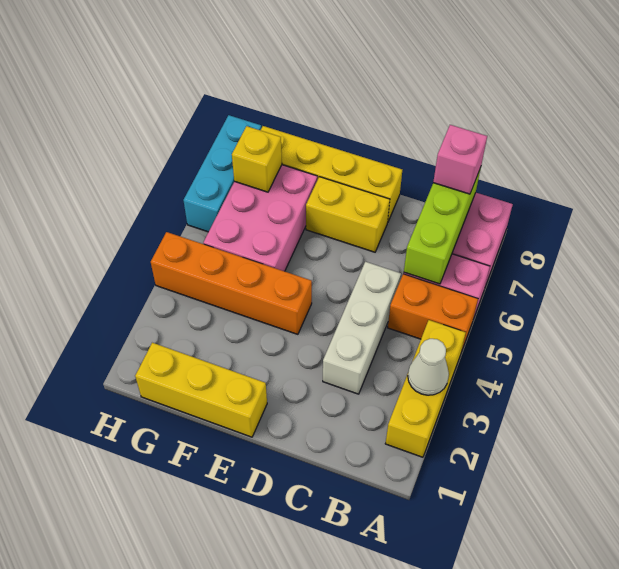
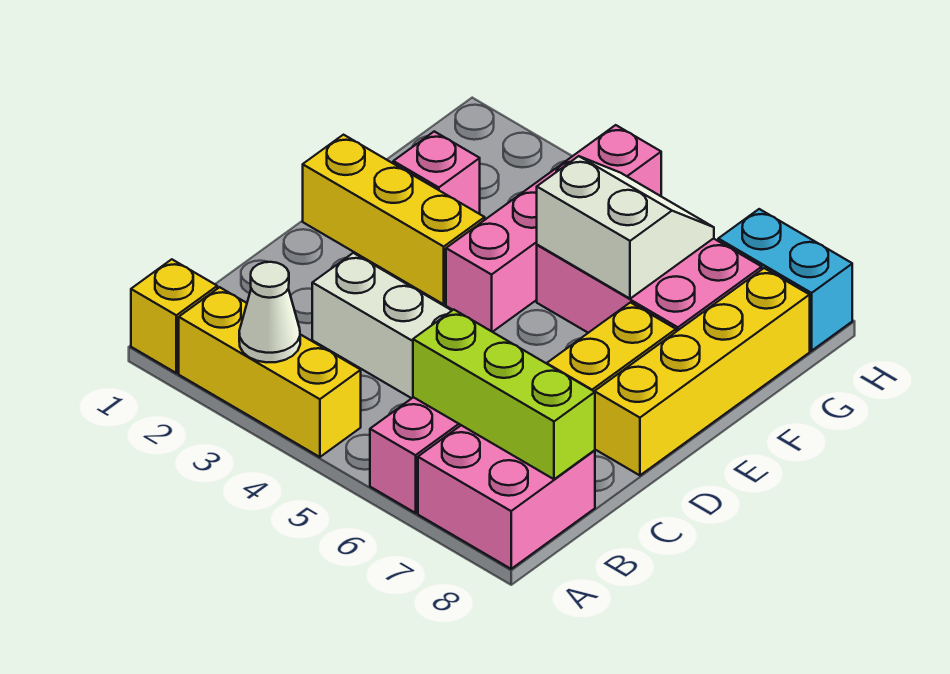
orange brick A5:B5 level 1 -> none
pink brick B8 level 3 -> pink brick F2 level 1
yellow brick E1:G1 level 1 -> yellow brick E1:E3 level 1
orange brick E4:H4 level 1 -> pink brick E4:H4 level 1
none -> white slope F5:G6 level 2 top F
yellow brick G7 level 2 -> yellow brick A1 level 1
cyan brick H6:H8 level 1 -> cyan brick H7:H8 level 1

